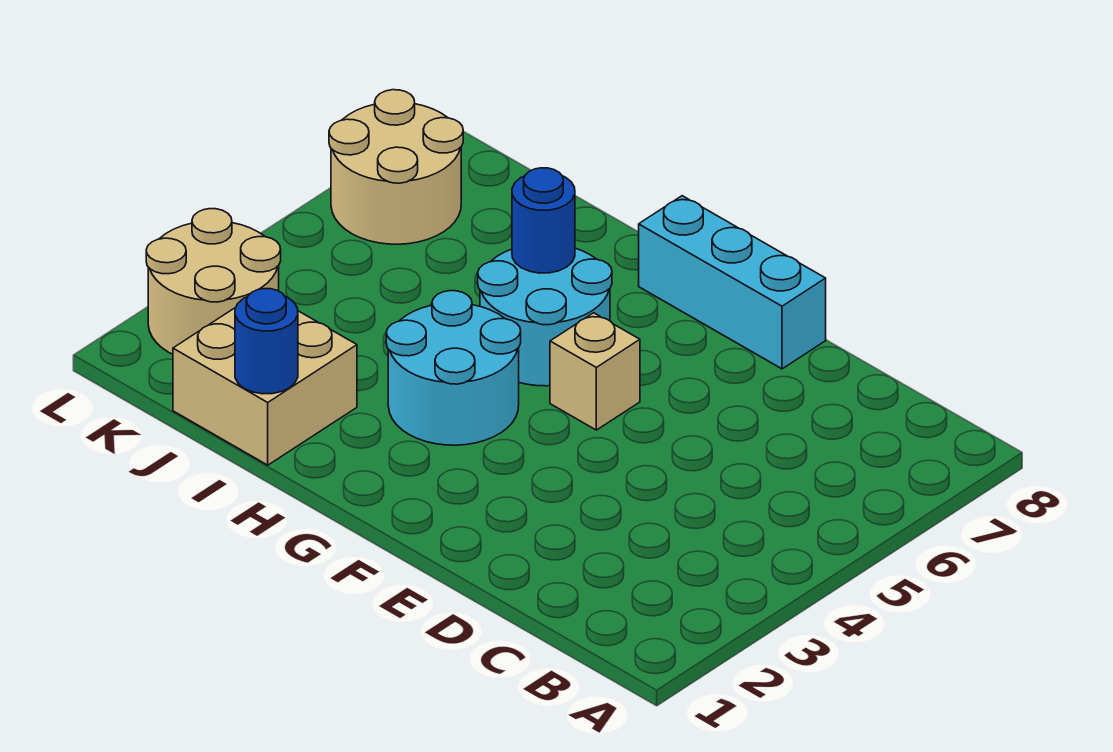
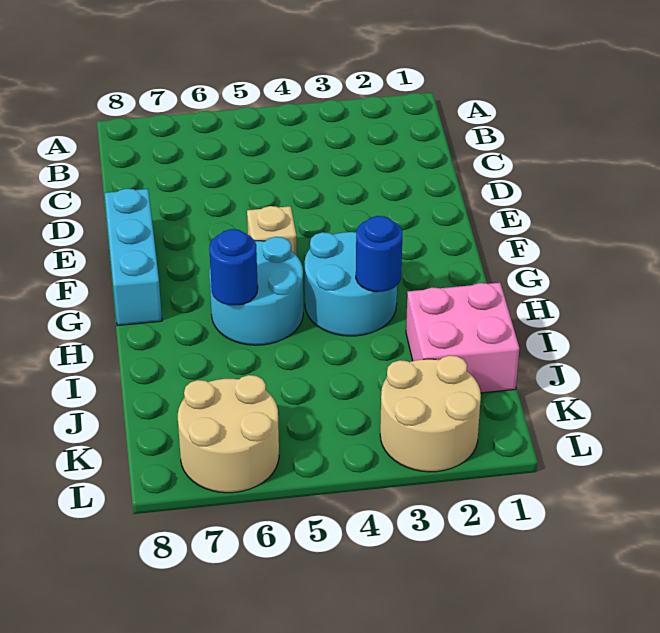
tan brick I1:J2 level 1 -> pink brick I1:J2 level 1
blue round brick I1 level 2 -> blue round brick H3 level 2

